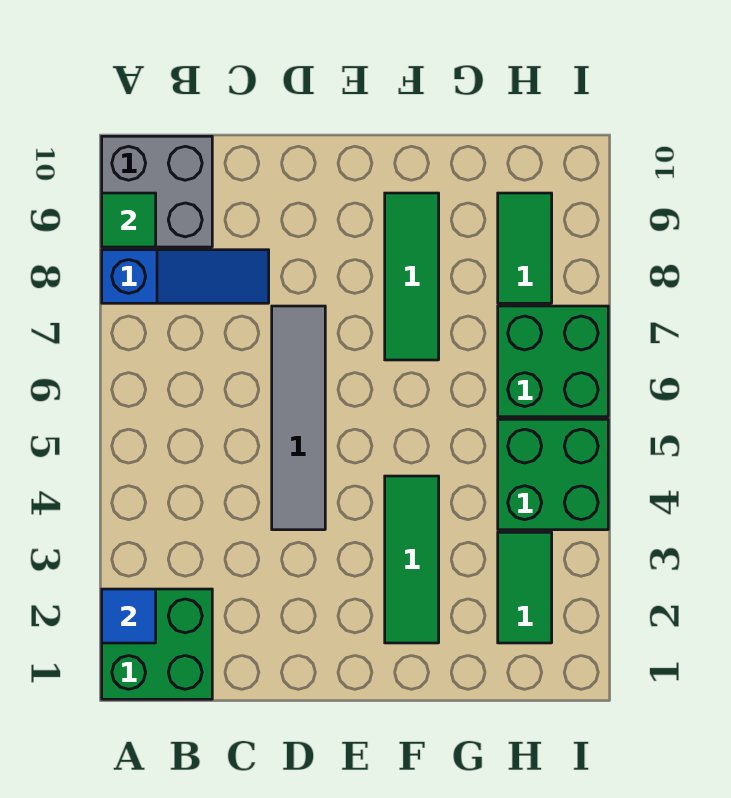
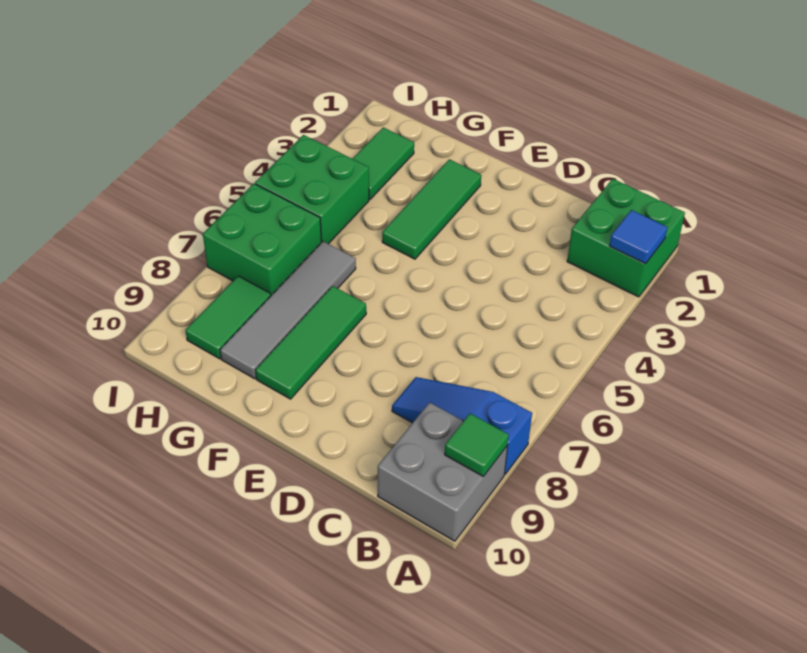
grey tile D4:D7 level 1 -> grey tile G6:G9 level 1

